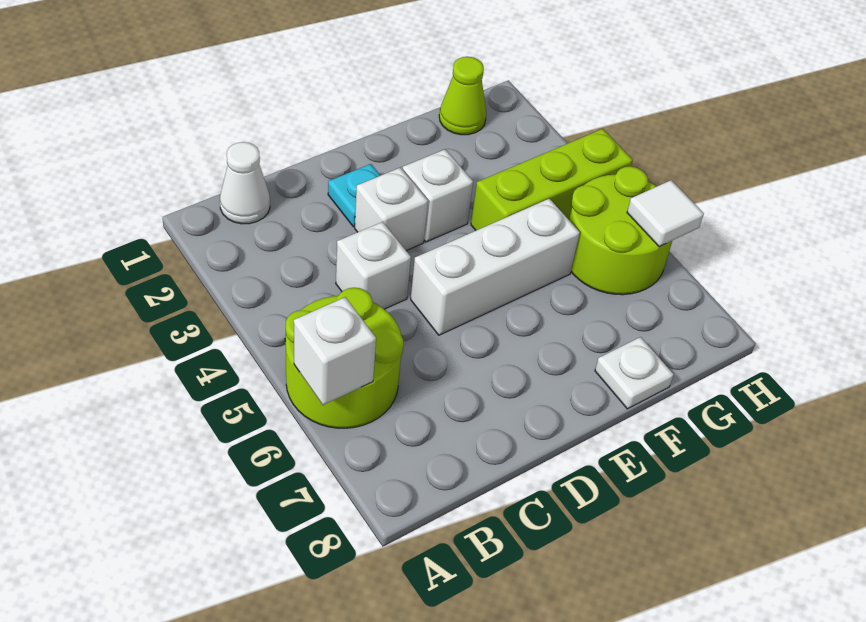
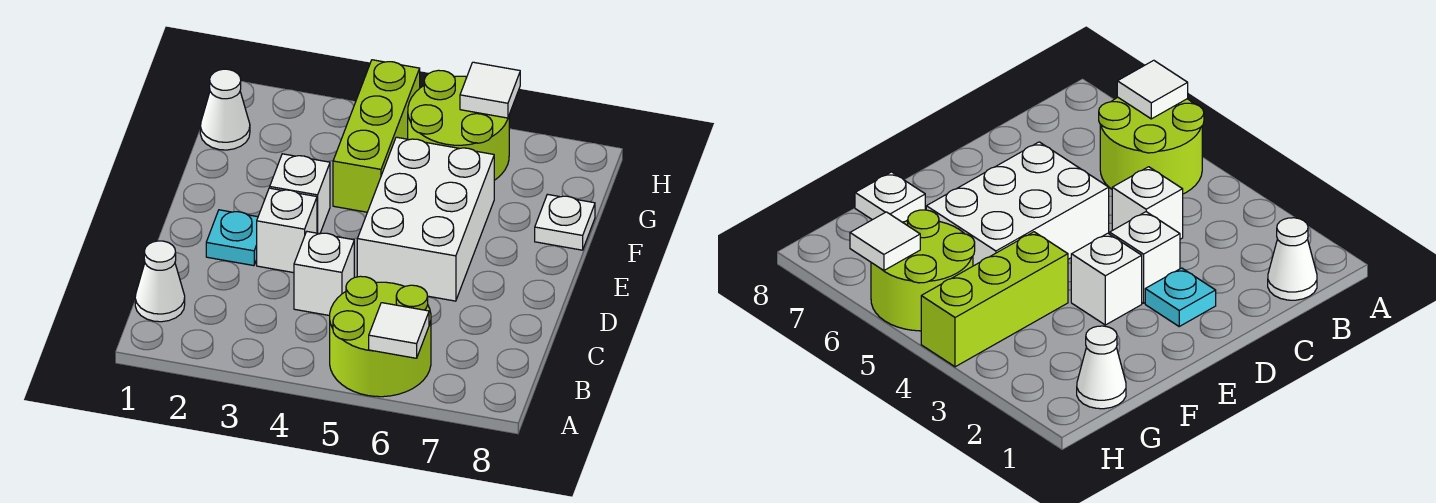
white brick A6 level 2 -> white tile A6 level 2
white brick D5:F5 level 1 -> white brick D5:F6 level 1
lime cone G1 level 1 -> white cone G1 level 1

